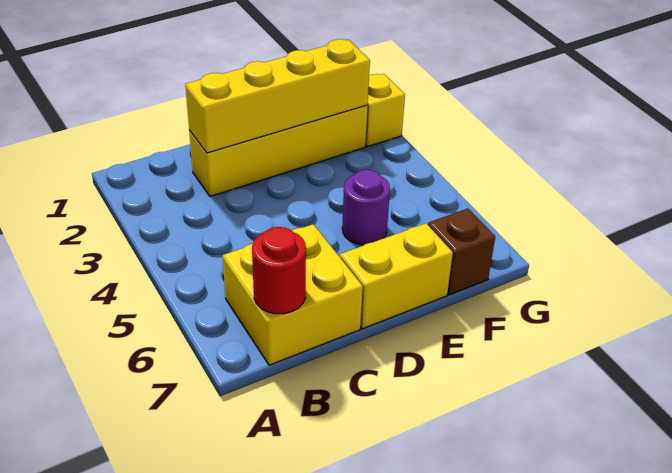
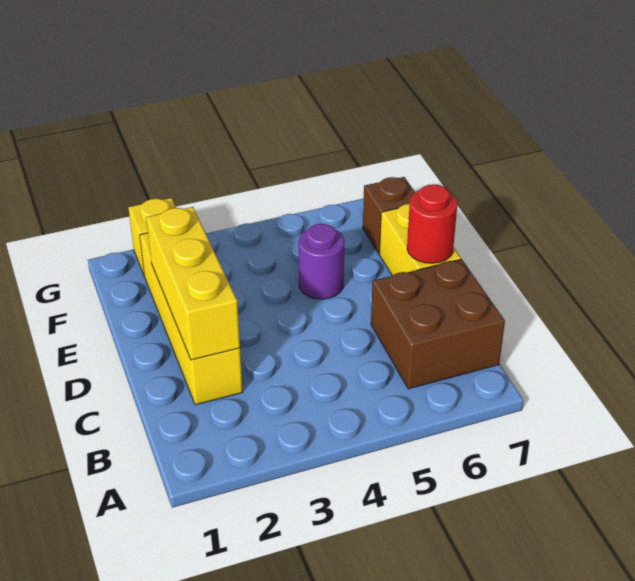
yellow brick B6:C7 level 1 -> brown brick B6:C7 level 1
red round brick B7 level 2 -> red round brick D7 level 2
yellow brick C2:F2 level 2 -> yellow brick C2:E2 level 2

